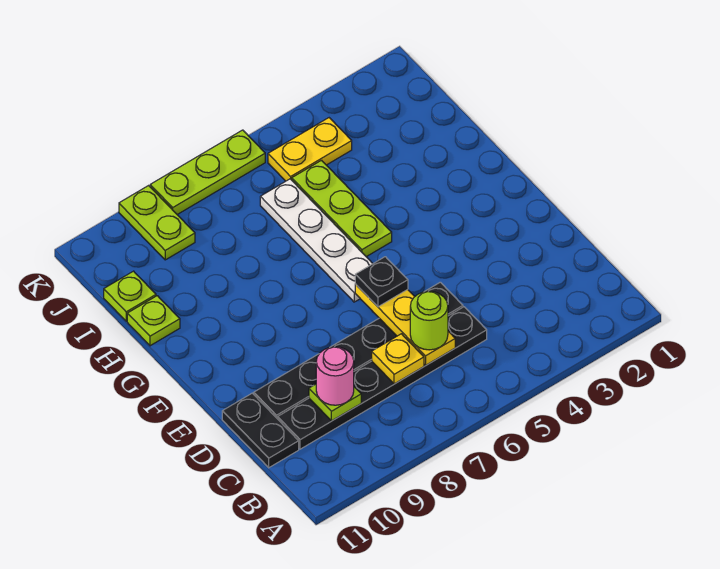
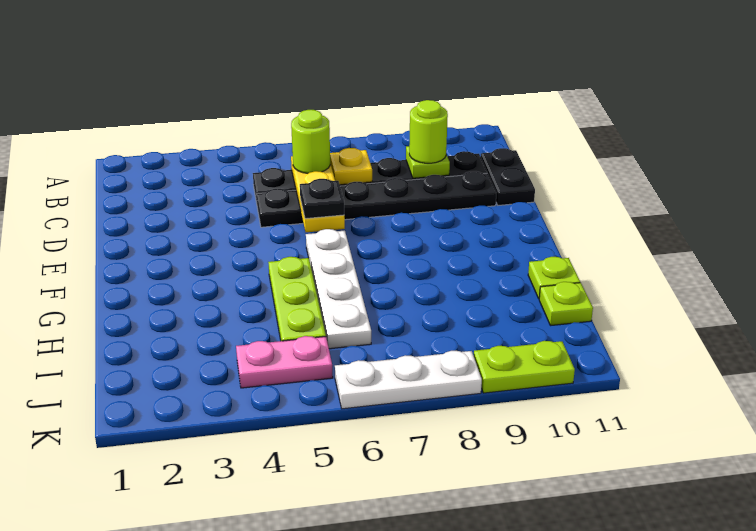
pink round brick C9 level 3 -> lime round brick C9 level 3
yellow plate J4:J5 level 1 -> pink plate J4:J5 level 1
lime plate J9:K9 level 1 -> lime plate K9:K10 level 1
lime plate K6:K8 level 1 -> white plate K6:K8 level 1

